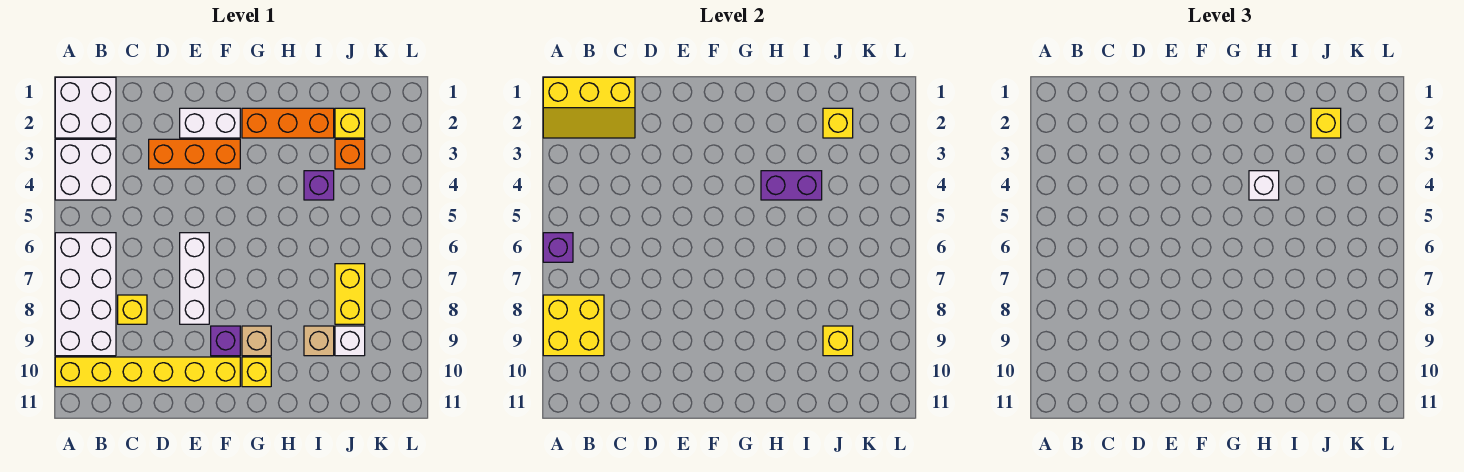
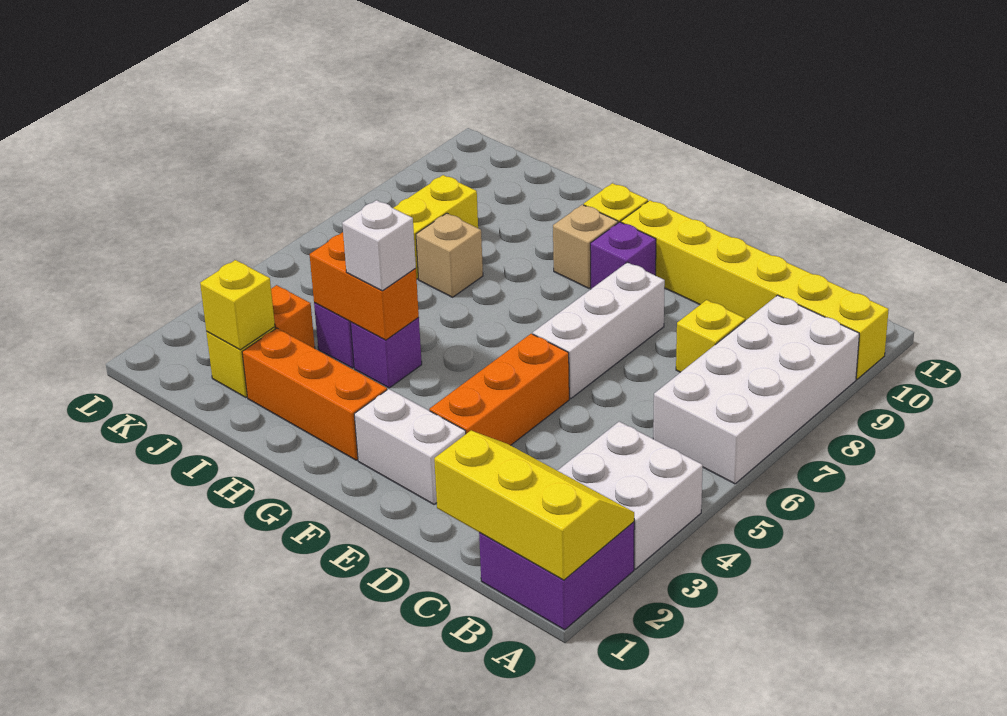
white brick A1:B2 level 1 -> purple brick A1:B2 level 1
purple brick A6 level 2 -> purple brick H4 level 1
yellow brick A8:B9 level 2 -> none
orange brick D3:F3 level 1 -> orange brick E3:E5 level 1
purple brick H4:I4 level 2 -> orange brick H4:I4 level 2
tan brick I9 level 1 -> tan brick I7 level 1
yellow brick J2 level 3 -> none
white brick J9 level 1 -> none
yellow brick J9 level 2 -> none

